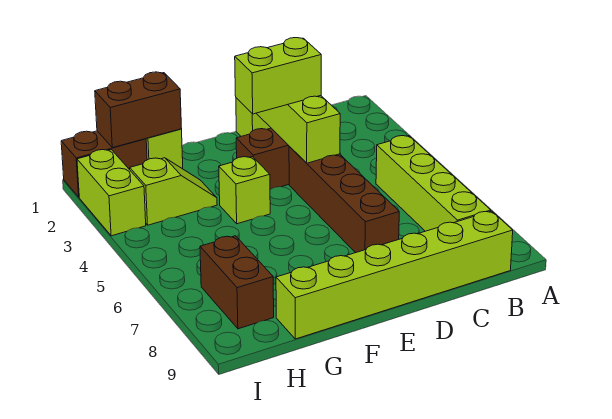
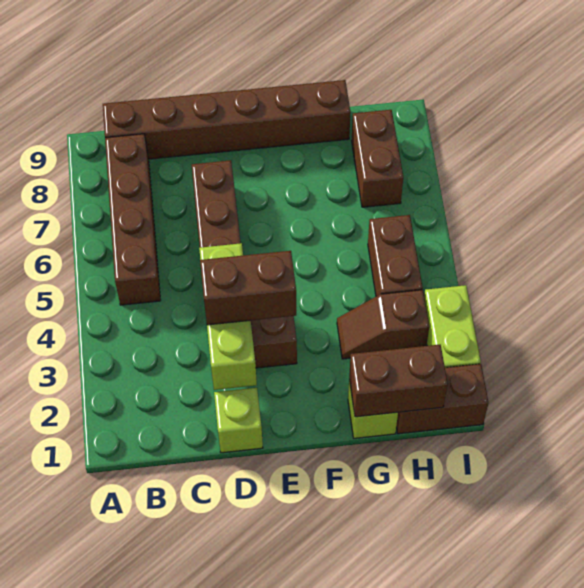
lime brick B5:B8 level 1 -> brown brick B5:B8 level 1
lime brick B9:G9 level 1 -> brown brick B9:G9 level 1
lime brick D3:E3 level 3 -> brown brick D3:E3 level 3
lime brick F4 level 1 -> none
lime slope G3:H3 level 1 top H -> brown slope G3:H3 level 1 top H
none -> brown brick H4:H5 level 1

